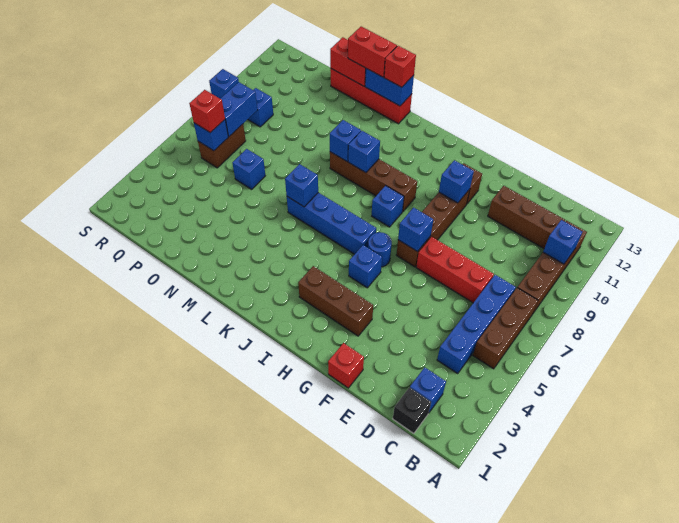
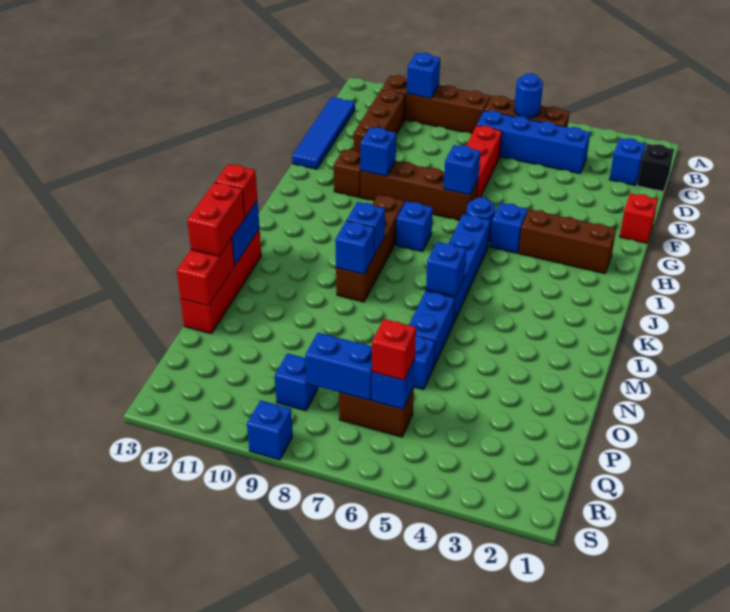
none -> blue round brick B6 level 2
none -> blue tile C13:F13 level 1
brown brick G3:I3 level 1 -> brown brick H2:H4 level 1
none -> blue brick M6:N6 level 1

